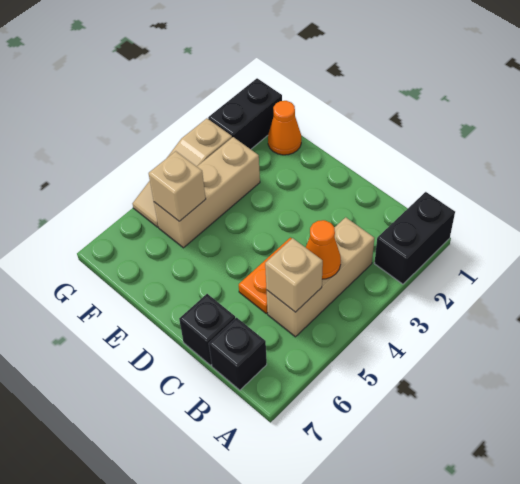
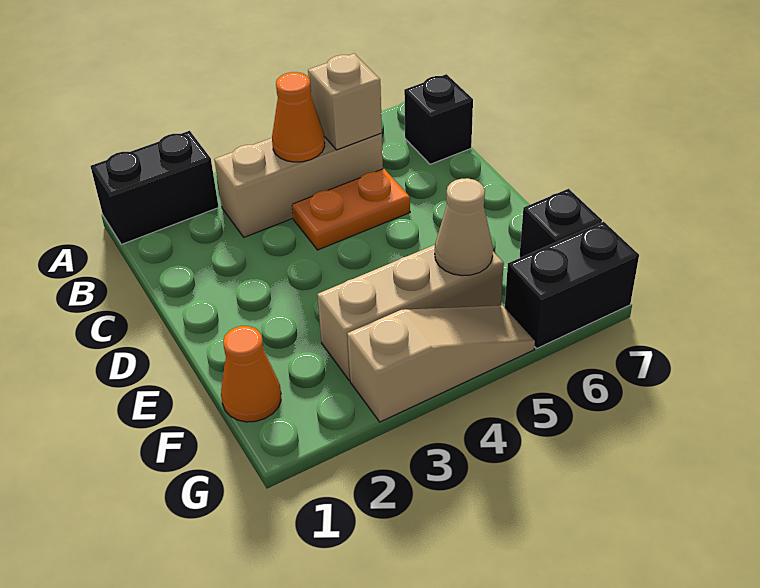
black brick C7 level 1 -> black brick F7 level 1
tan brick F5 level 2 -> tan cone F5 level 2
black brick G1:G2 level 1 -> black brick G6:G7 level 1

